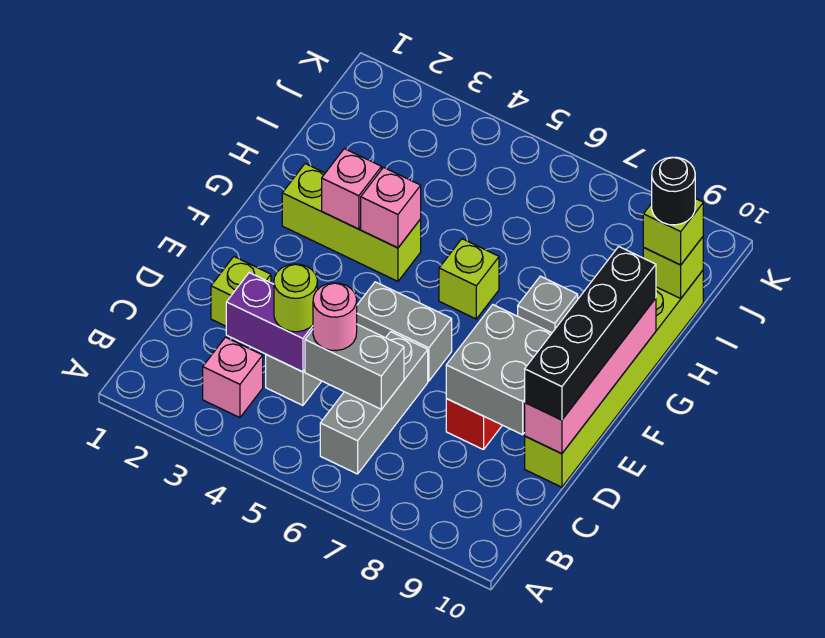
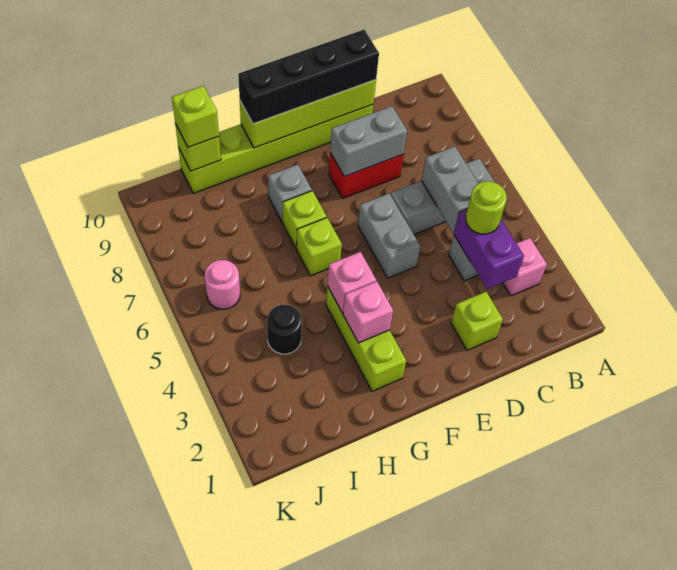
pink round brick C5 level 3 -> pink round brick J6 level 1
grey brick D8:E9 level 2 -> grey brick D8:E8 level 2
pink brick D10:G10 level 2 -> lime brick D10:G10 level 2
none -> lime brick G7 level 1
black round brick I10 level 4 -> black round brick I4 level 1

